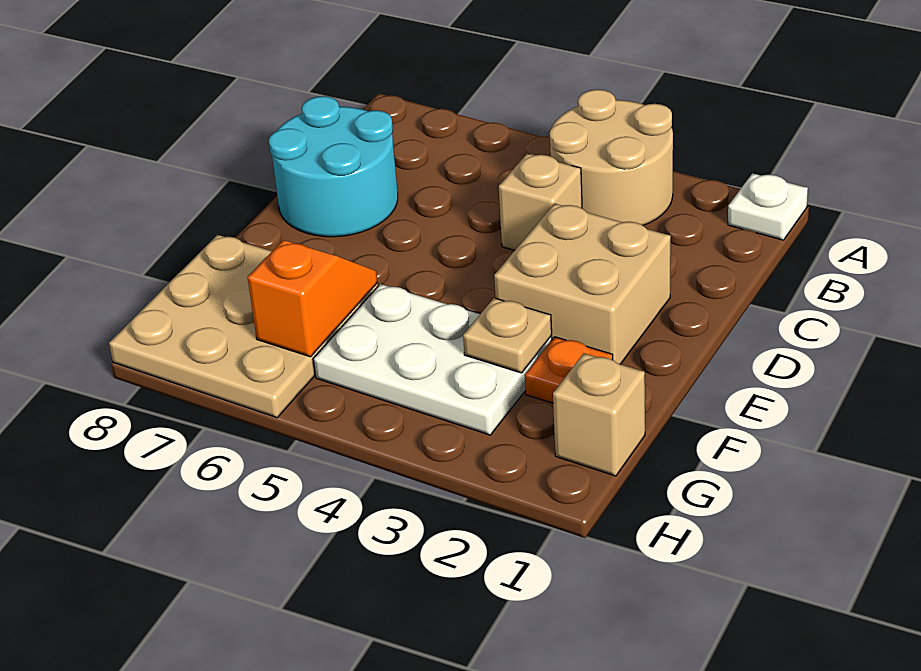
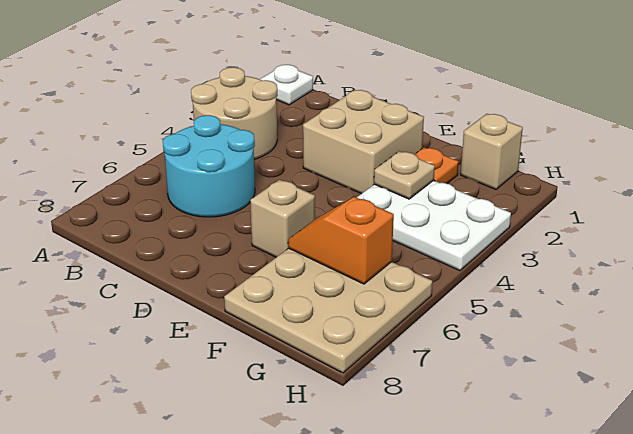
tan brick C4 level 1 -> tan brick E6 level 1
cyan round brick C7:D8 level 1 -> cyan round brick B5:C6 level 1
white plate F3:G5 level 1 -> white plate F3:H4 level 1

